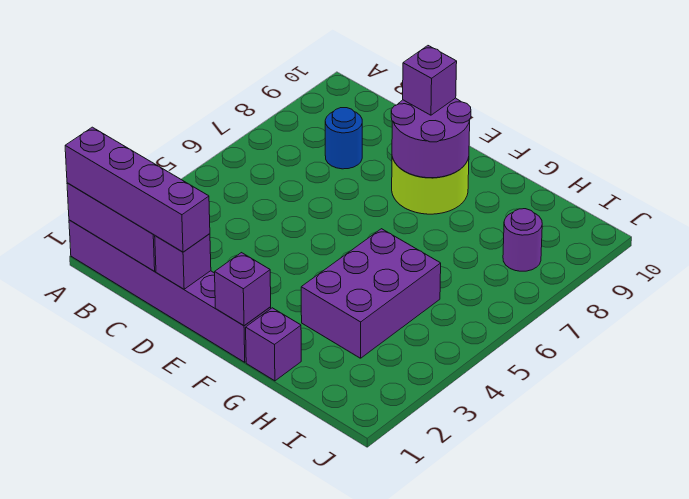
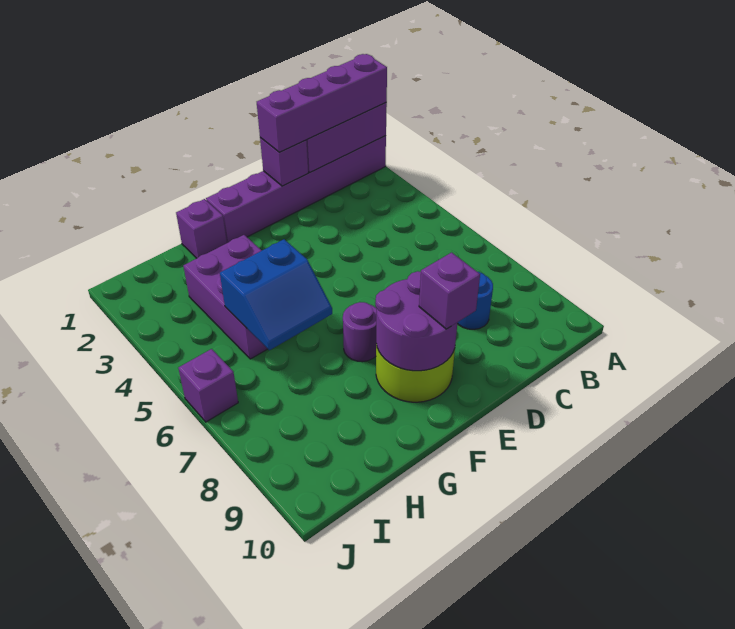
purple brick F1 level 2 -> purple brick J6 level 1
none -> blue slope G5:H6 level 2 top 5
purple round brick I8 level 1 -> purple round brick F7 level 1

